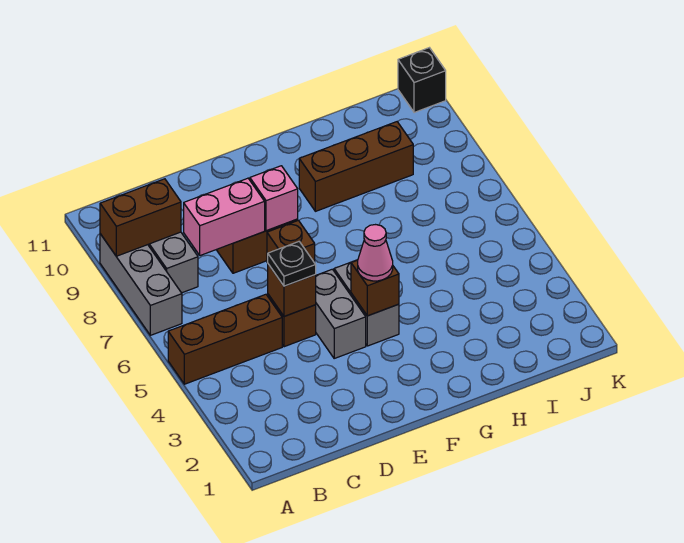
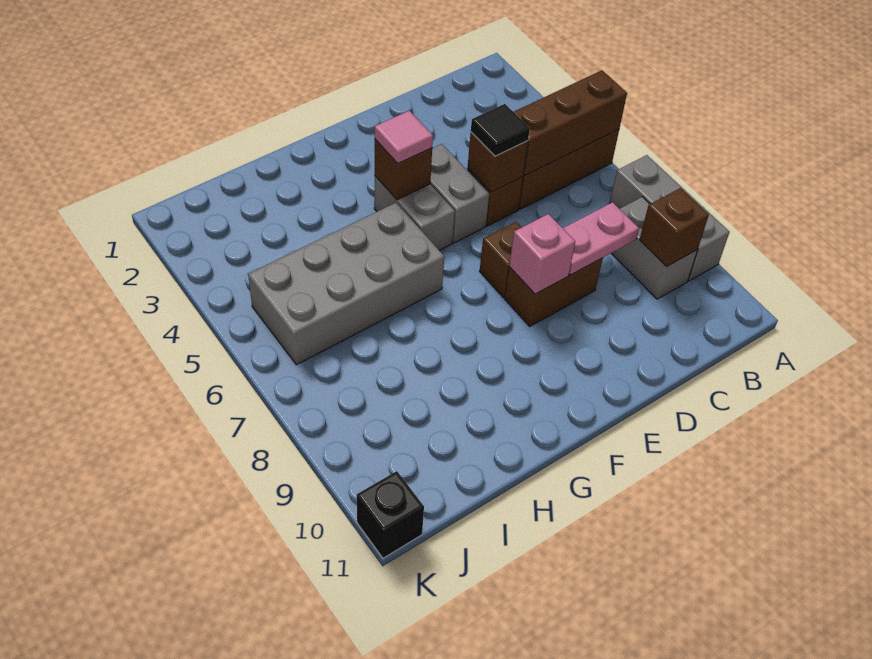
brown brick A9:B9 level 2 -> brown brick B9 level 2
pink brick C8:D8 level 2 -> pink plate C8:D8 level 2
black plate D5 level 3 -> black tile D5 level 3
pink cone F4 level 3 -> pink tile F4 level 3
none -> grey brick G5:J6 level 1
brown brick G9:I9 level 1 -> brown brick A5:C5 level 2

